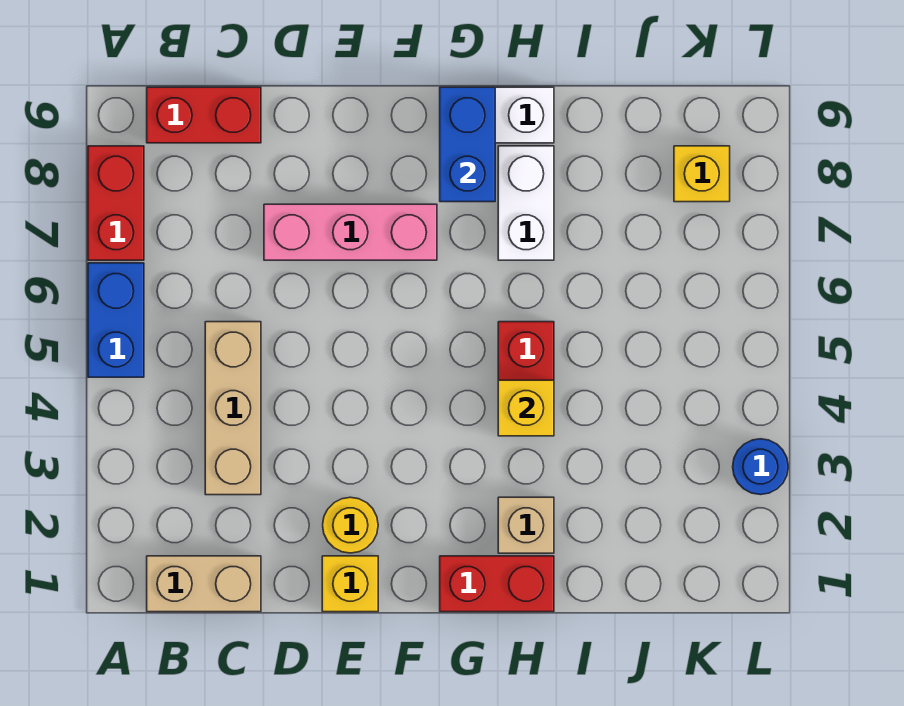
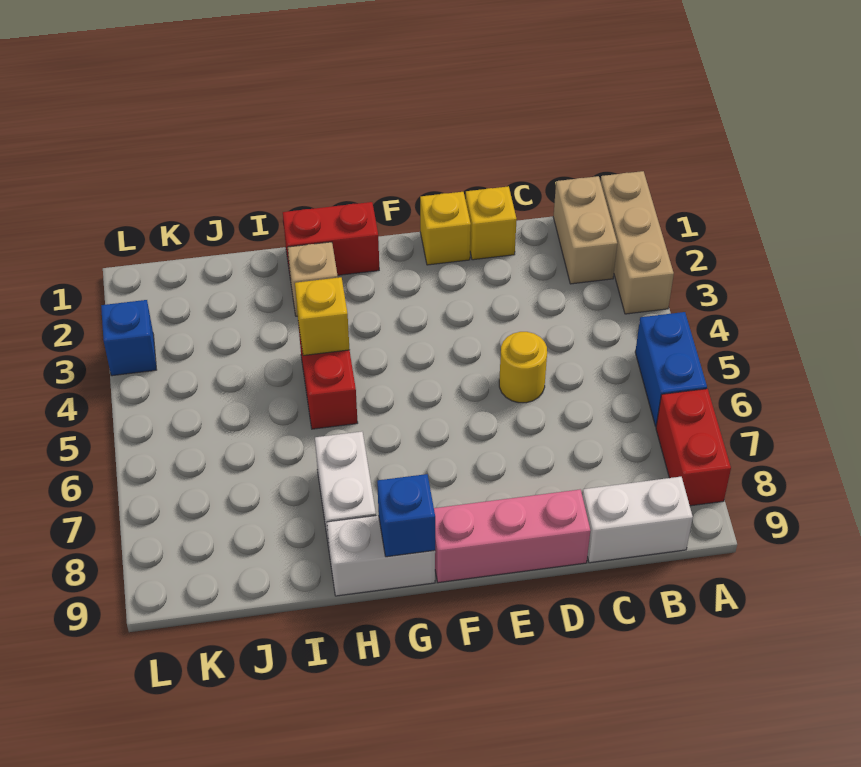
tan brick B1:C1 level 1 -> tan brick B1:B2 level 1
red brick B9:C9 level 1 -> white brick B9:C9 level 1
tan brick C3:C5 level 1 -> tan brick A1:A3 level 1
pink brick D7:F7 level 1 -> pink brick D9:F9 level 1
yellow round brick E2 level 1 -> yellow round brick D5 level 1
blue brick G8:G9 level 2 -> blue brick G9 level 2
yellow brick K8 level 1 -> yellow brick D1 level 1
blue round brick L3 level 1 -> blue brick L3 level 1

